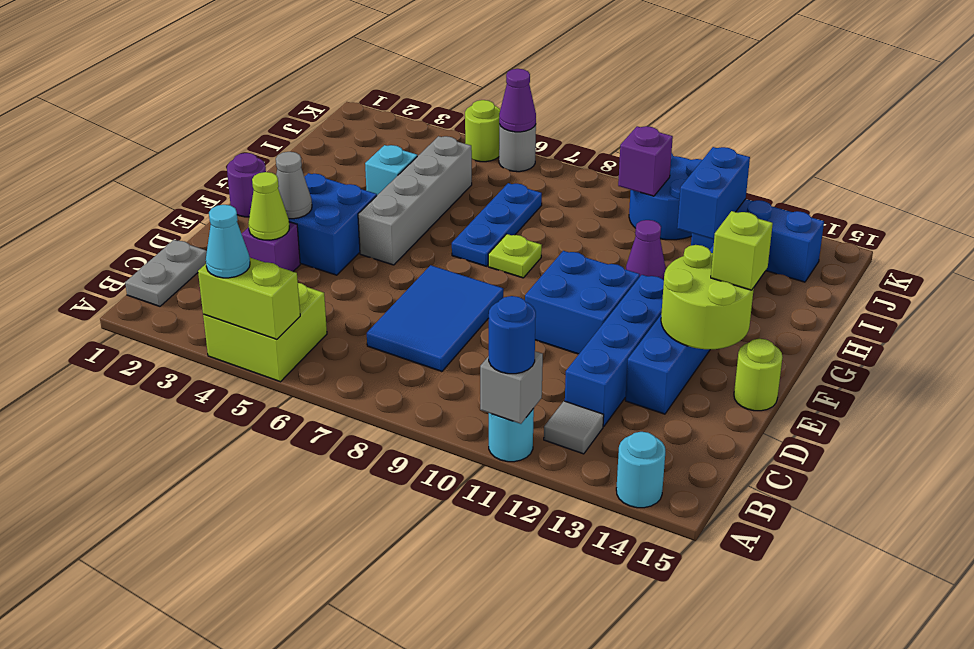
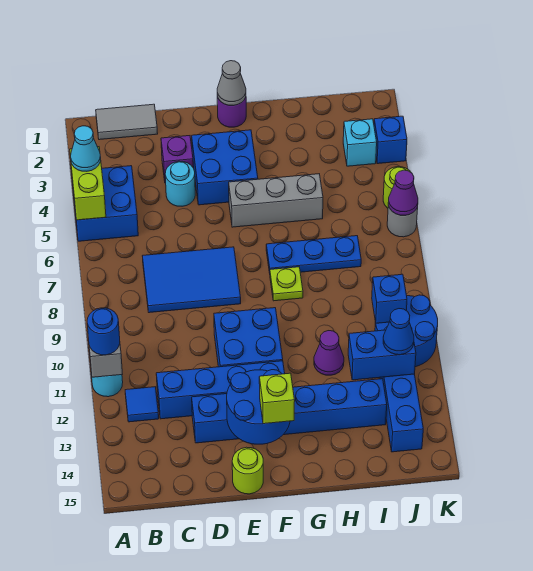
lime brick A4:B5 level 1 -> blue brick A4:B5 level 1
cyan round brick A14 level 1 -> cyan round brick D4 level 1
grey plate B1:C1 level 1 -> grey tile B1:C1 level 1
grey tile B12 level 1 -> blue tile B12 level 1
lime cone D3 level 2 -> none
grey cone E3 level 2 -> grey cone F1 level 2
lime round brick E13:F14 level 2 -> blue round brick E13:F14 level 2
grey brick F5:I5 level 1 -> grey brick F5:H5 level 1
cyan brick H4 level 1 -> cyan brick J3 level 1
purple brick J10 level 2 -> blue brick J10 level 2
none -> blue cone J12 level 3
none -> blue brick K3 level 1

